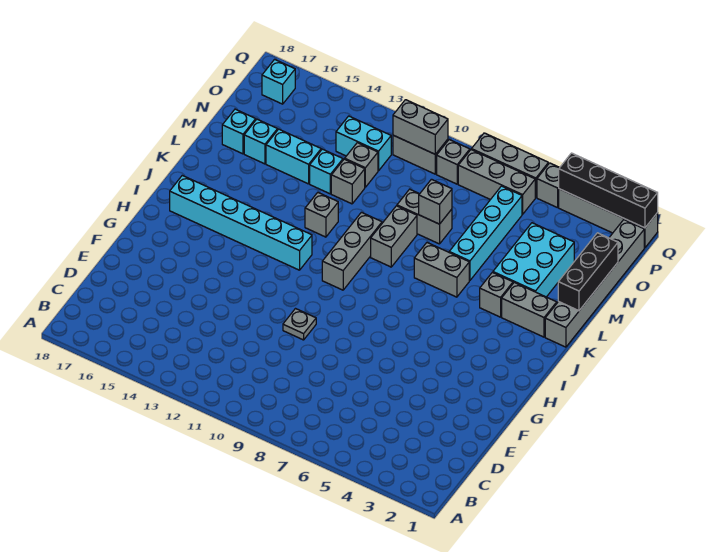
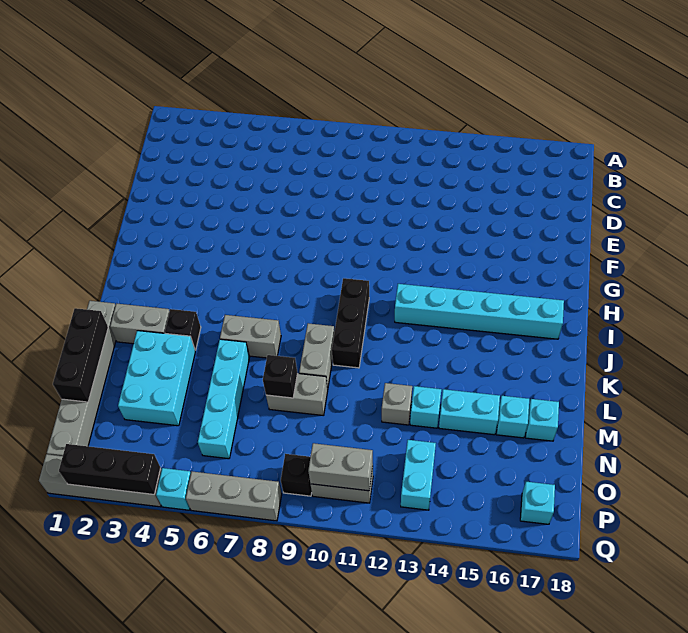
grey plate F10 level 1 -> none
grey brick I10:K10 level 1 -> black brick I10:K10 level 1
grey brick K4 level 1 -> black brick K4 level 1
grey brick K12 level 1 -> none
grey brick M8 level 2 -> black brick M8 level 2
grey brick N12 level 1 -> none
cyan brick O12:O13 level 1 -> cyan brick O13:P13 level 1
grey brick P6:P8 level 1 -> none
grey brick P9 level 1 -> black brick P9 level 1
black brick Q1:Q4 level 2 -> black brick Q2:Q4 level 2
grey brick Q5 level 1 -> cyan brick Q5 level 1

